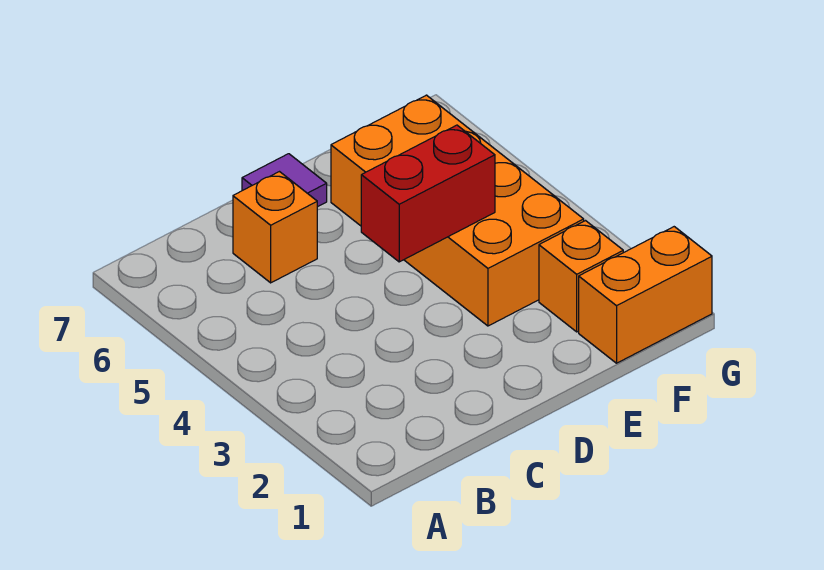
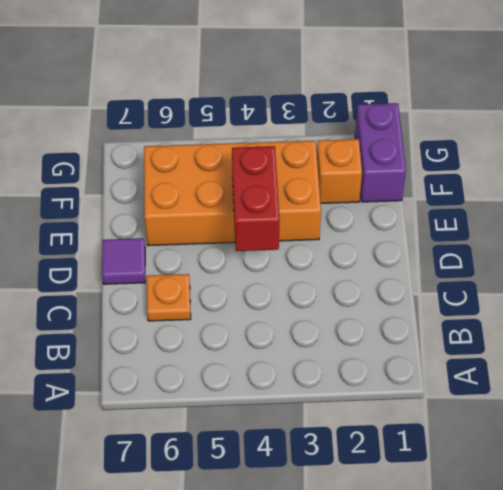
orange brick C6 level 1 -> orange plate C6 level 1
orange brick F1:G1 level 1 -> purple brick F1:G1 level 1

